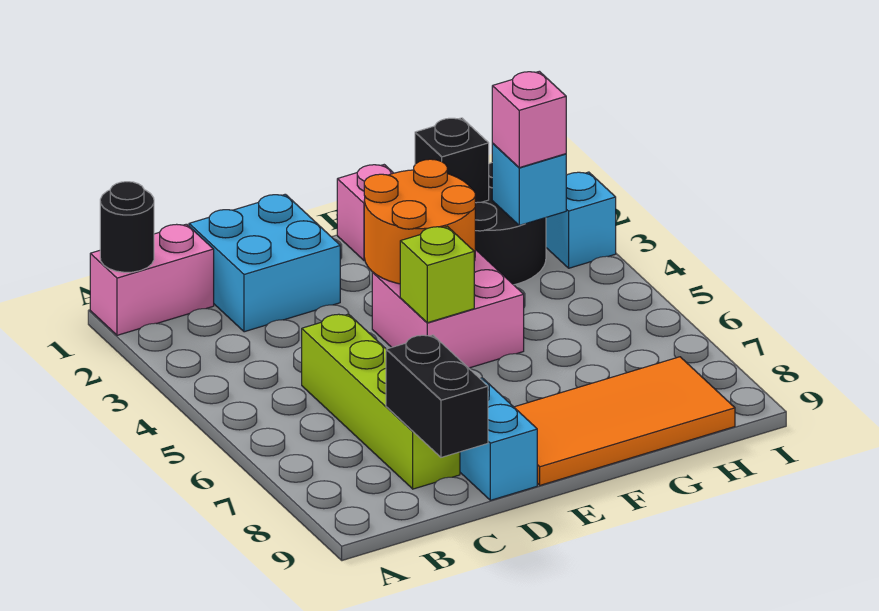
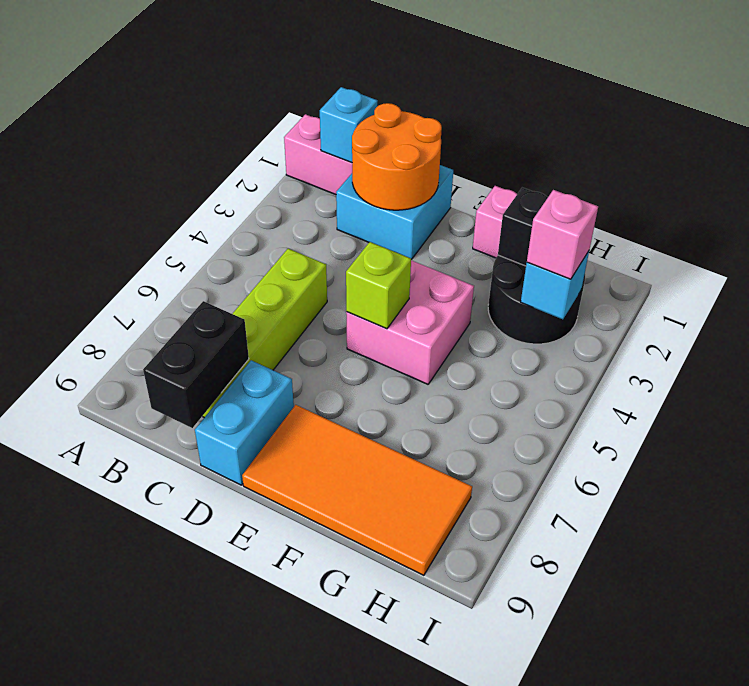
black round brick A1 level 2 -> none
orange round brick E3:F4 level 2 -> orange round brick C1:D2 level 2
cyan brick I3 level 1 -> cyan brick B1 level 2

